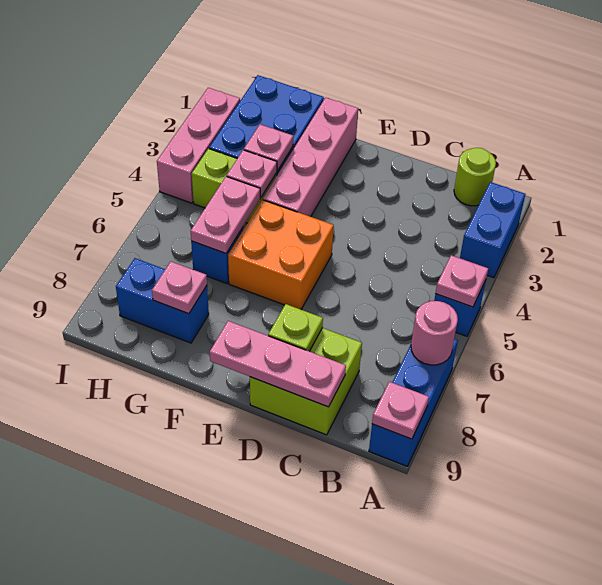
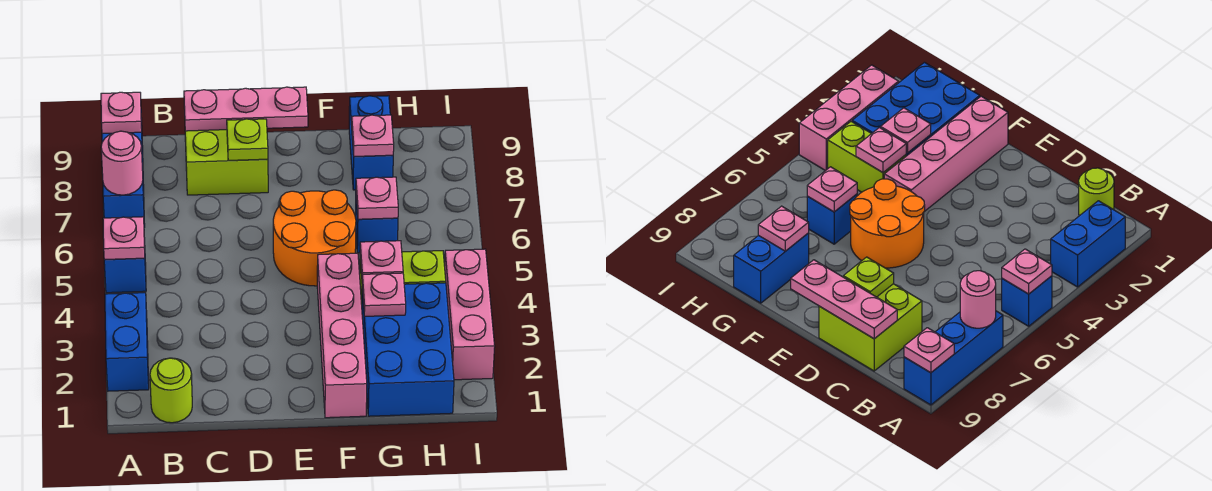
orange brick E5:F6 level 1 -> orange round brick E5:F6 level 1
pink plate G5:G6 level 2 -> pink plate G6 level 2
blue brick G8:H8 level 1 -> blue brick G8:G9 level 1

